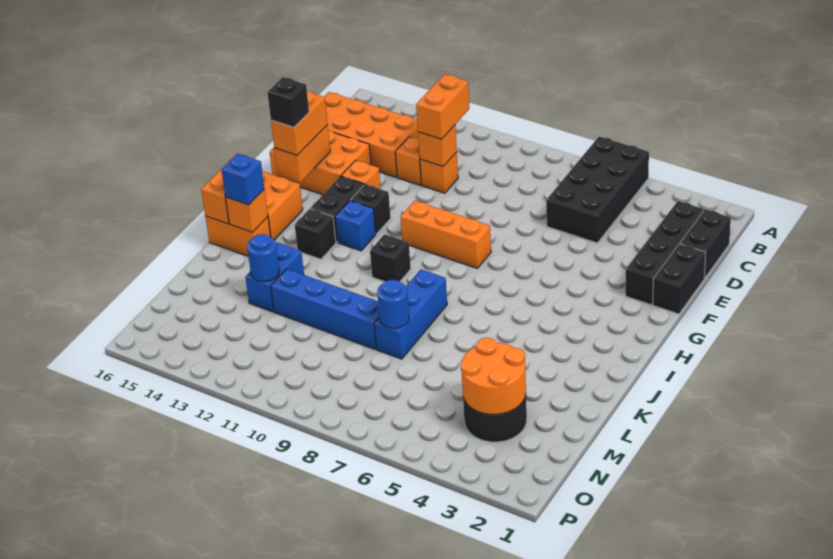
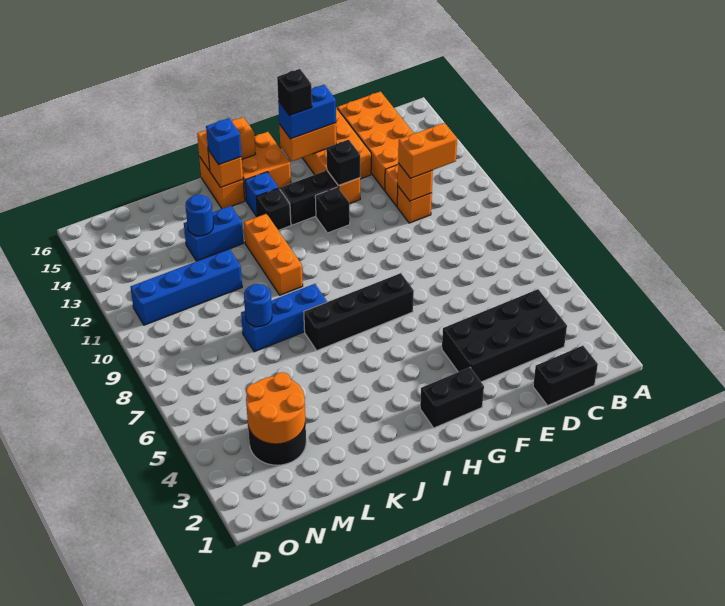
black brick A5:D6 level 1 -> black brick C3:F4 level 1
black brick C2:F2 level 1 -> black brick G7:J7 level 1
black brick E1:F1 level 1 -> black brick G2:H2 level 1
orange brick F15:G15 level 3 -> blue brick F15:G15 level 3
orange brick G8:G10 level 1 -> orange brick J10:J12 level 1
blue brick H12 level 1 -> blue brick I14 level 1
black brick I10 level 1 -> black brick F13 level 2
blue brick L9:L12 level 1 -> blue brick L11:O11 level 1

